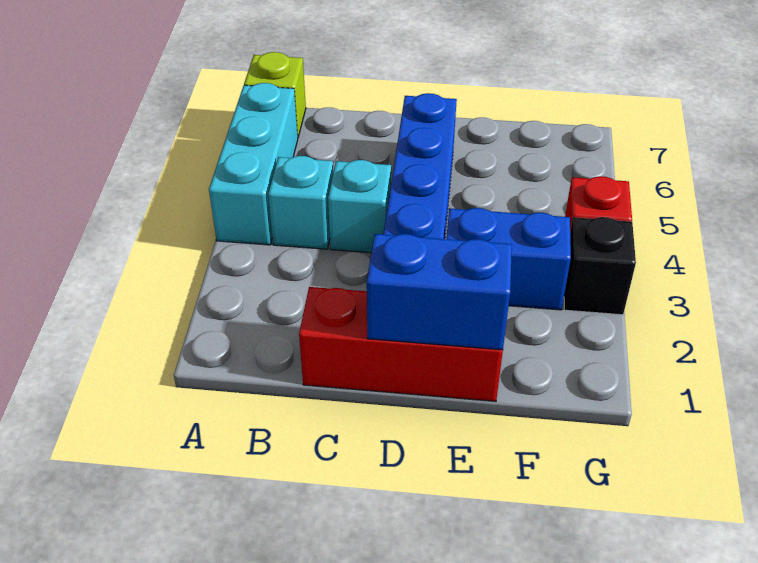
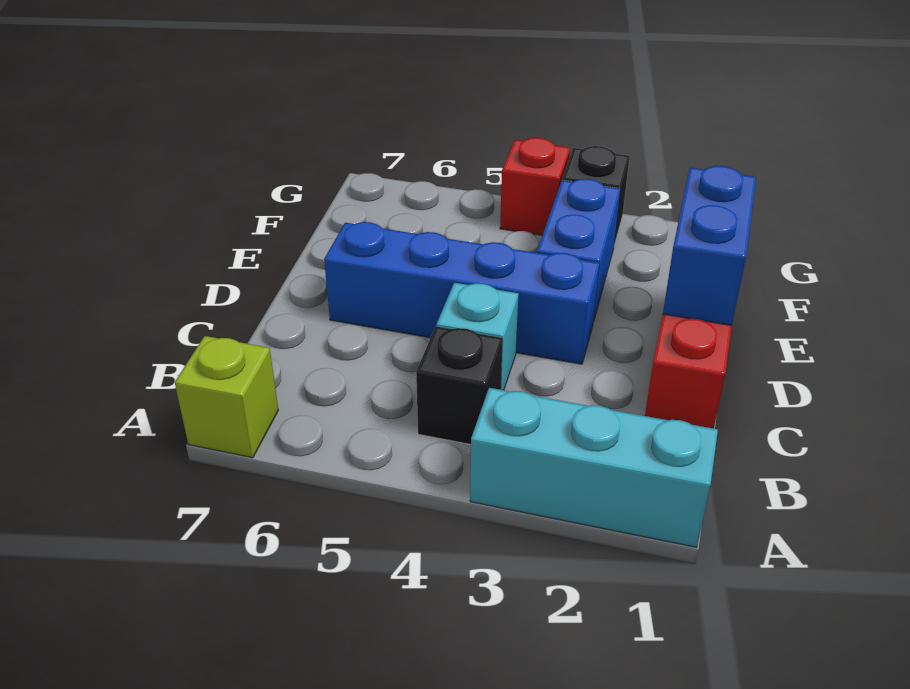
cyan brick A4:A6 level 1 -> cyan brick A1:A3 level 1
cyan brick B4 level 1 -> black brick B4 level 1

